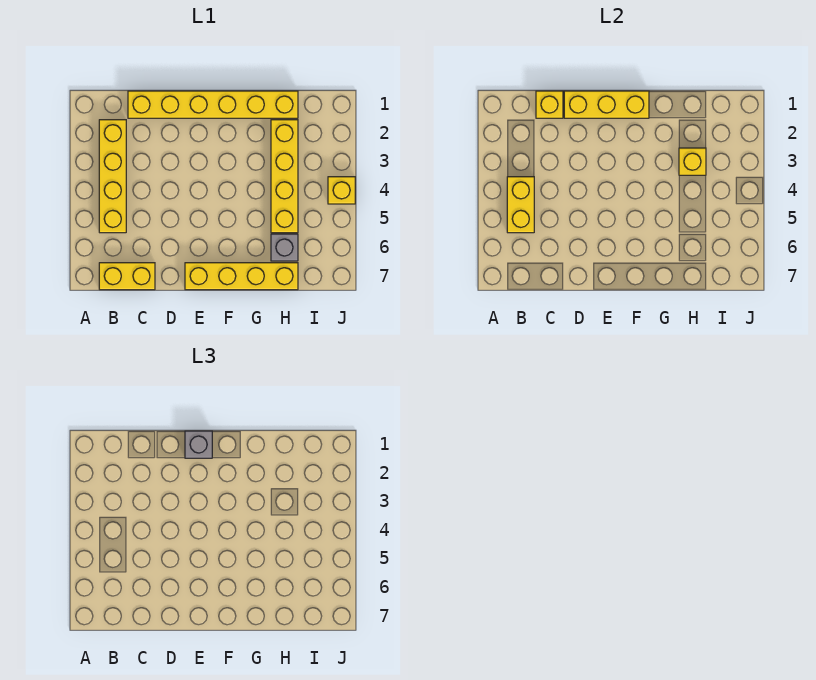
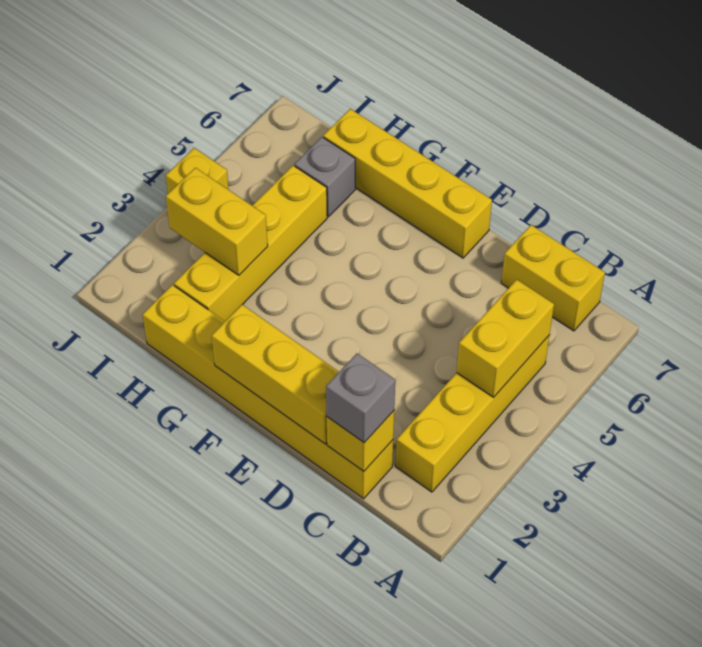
grey brick E1 level 3 -> grey brick C1 level 3
yellow brick H3 level 2 -> yellow brick H3:I3 level 2

